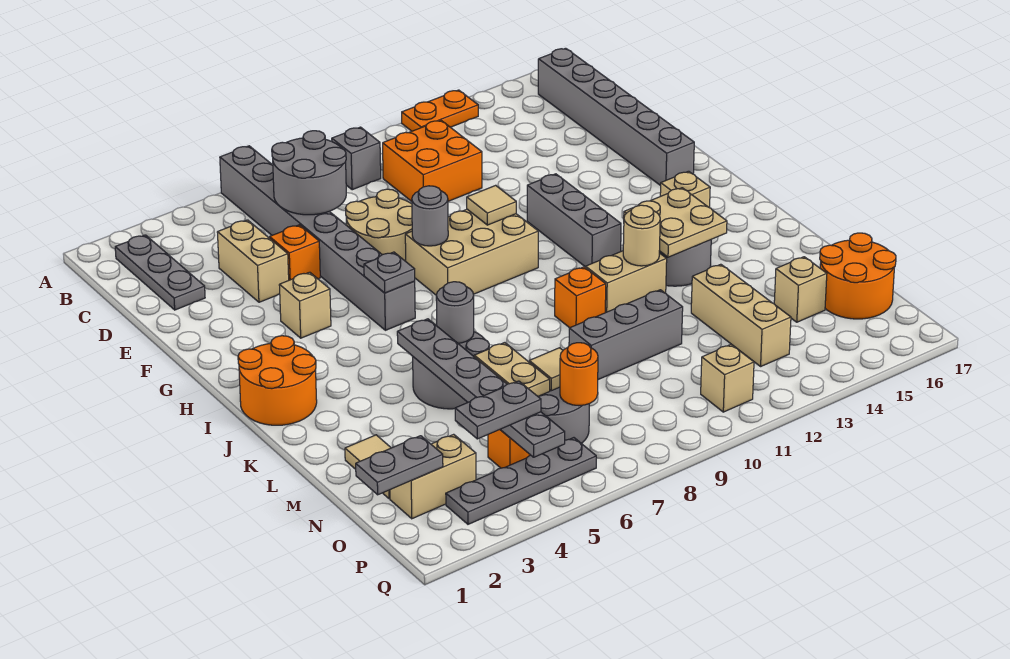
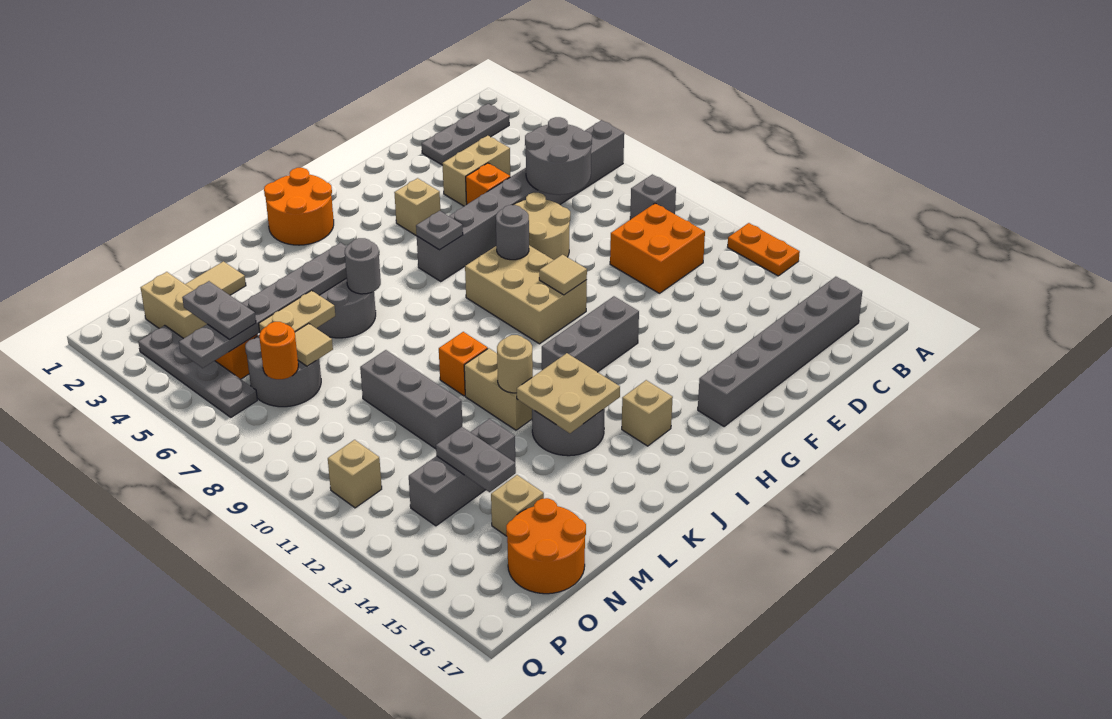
tan brick M13:O13 level 1 -> grey brick M13:O13 level 1
grey plate O1:O2 level 2 -> grey plate N13:N14 level 2

